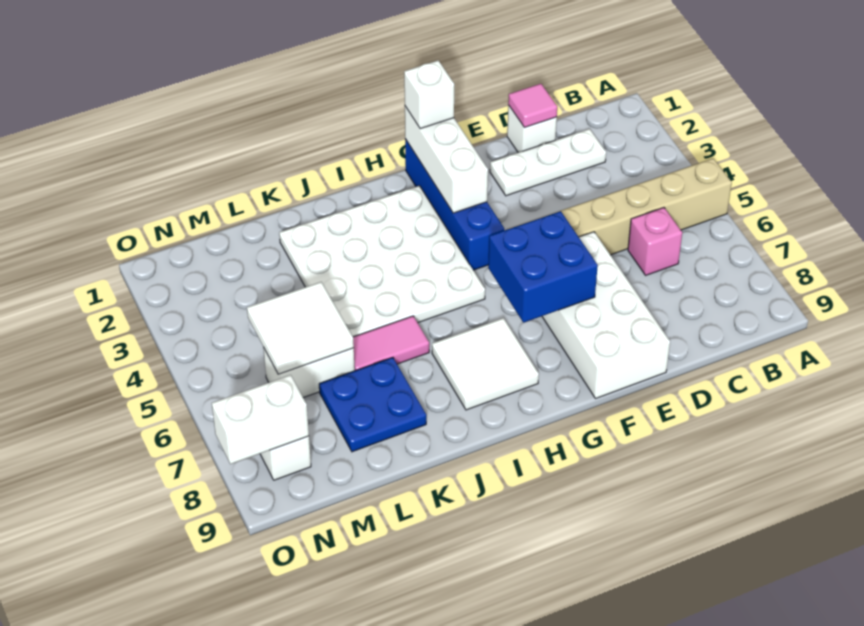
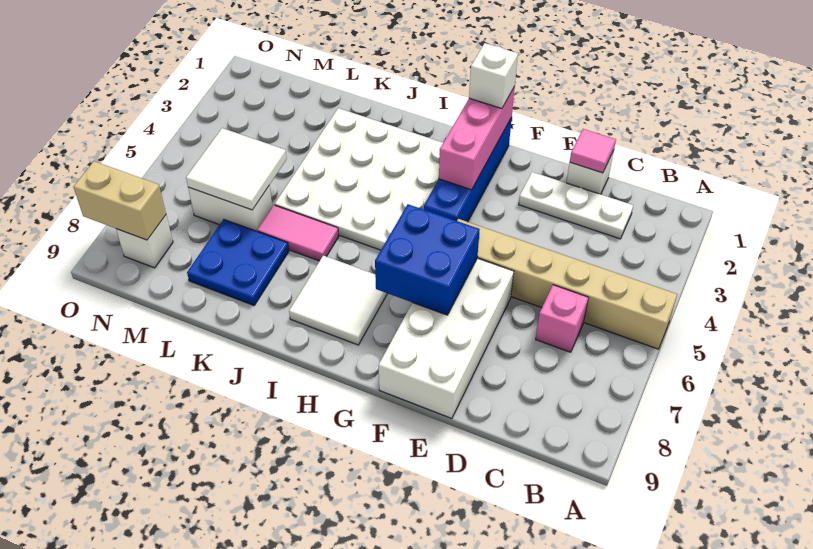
white brick G1:G3 level 2 -> pink brick G1:G3 level 2
white brick N8:O8 level 2 -> tan brick N8:O8 level 2

